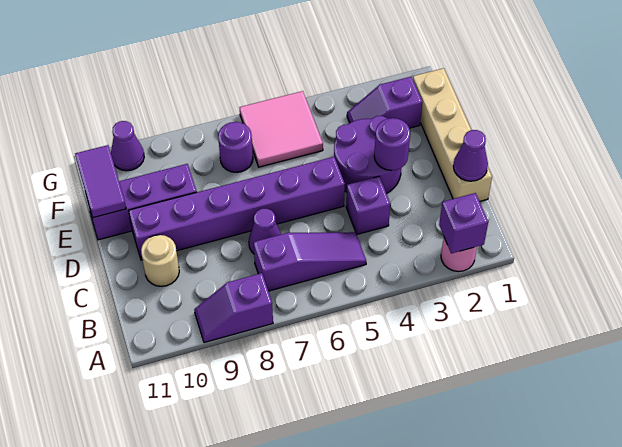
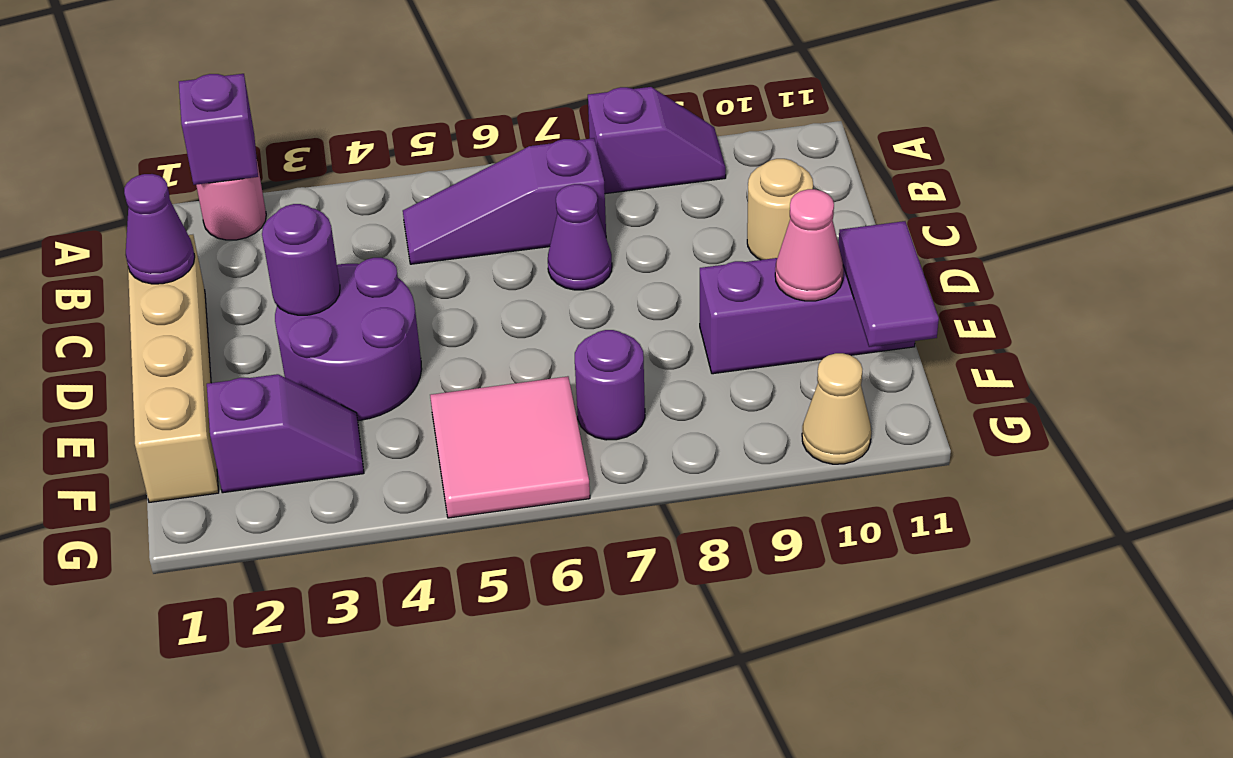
purple brick C4 level 1 -> none
purple brick D5:D10 level 1 -> none
none -> pink cone E10 level 2
purple cone G10 level 1 -> tan cone G10 level 1

